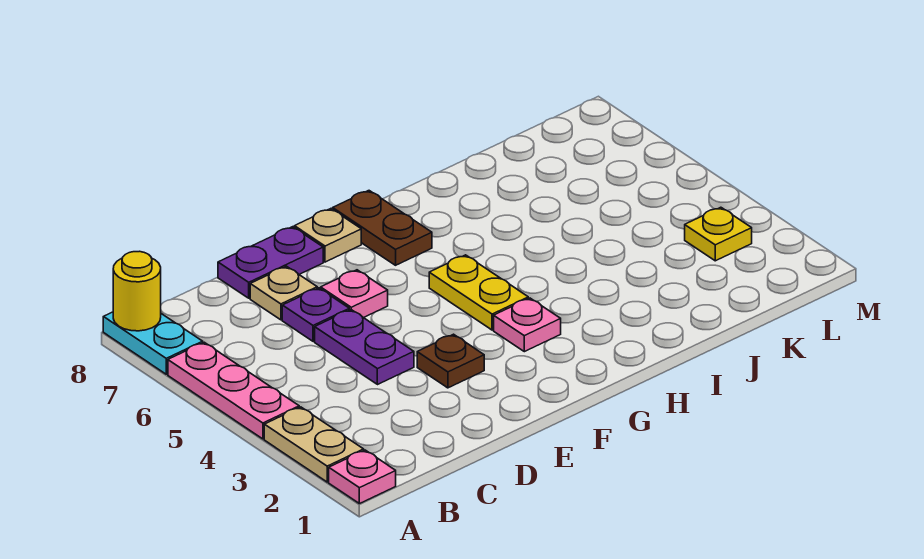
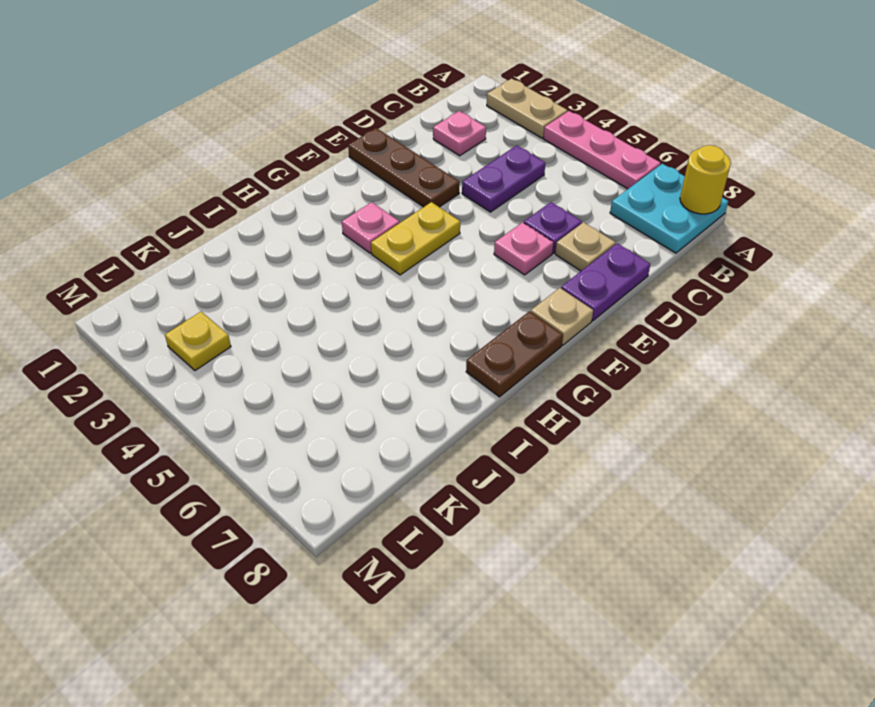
pink plate A1 level 1 -> pink plate C2 level 1
cyan plate A7:A8 level 1 -> cyan plate A7:B8 level 1
purple plate D4:D5 level 1 -> purple plate C4:D4 level 1
brown plate E3 level 1 -> brown plate E1:E3 level 1
yellow plate G4:G5 level 1 -> yellow plate F4:G4 level 1
brown plate G7:G8 level 1 -> brown plate G8:H8 level 1

